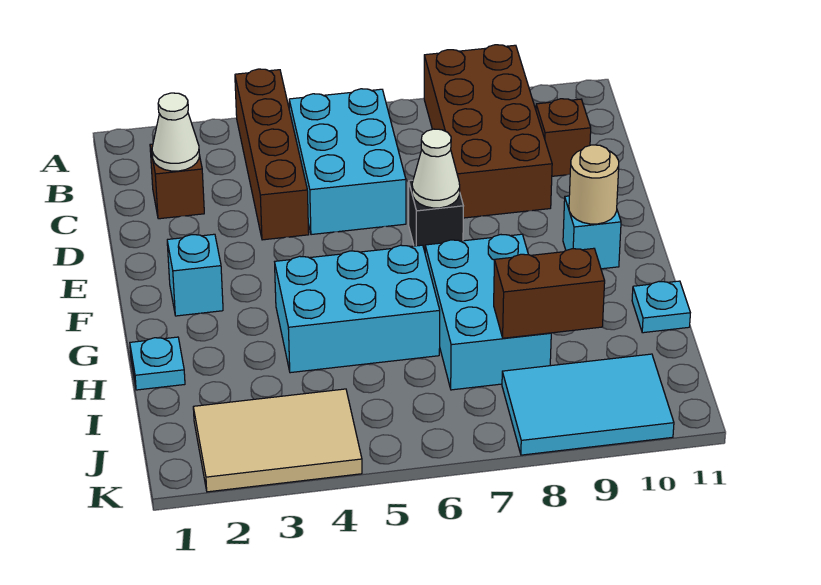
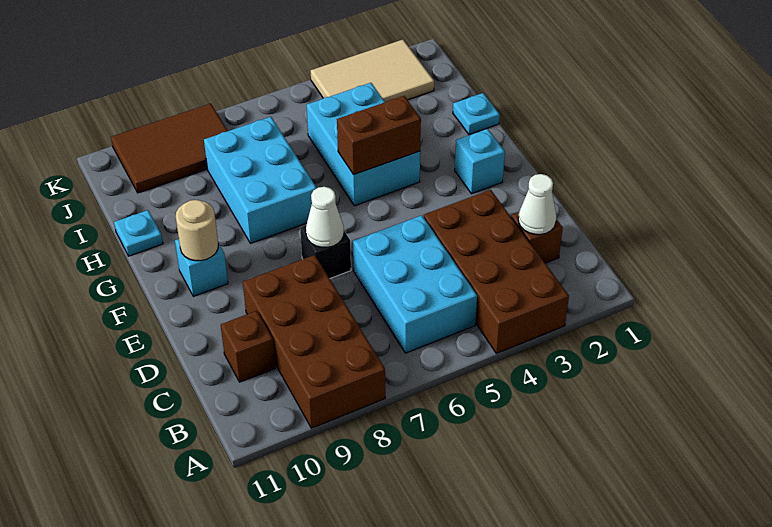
brown brick A4:D4 level 1 -> brown brick A3:D4 level 1
cyan brick G4:H6 level 1 -> cyan brick G4:I5 level 1
brown brick I8:I9 level 2 -> brown brick G4:G5 level 2
cyan tile J8:K10 level 1 -> brown tile J8:K10 level 1

